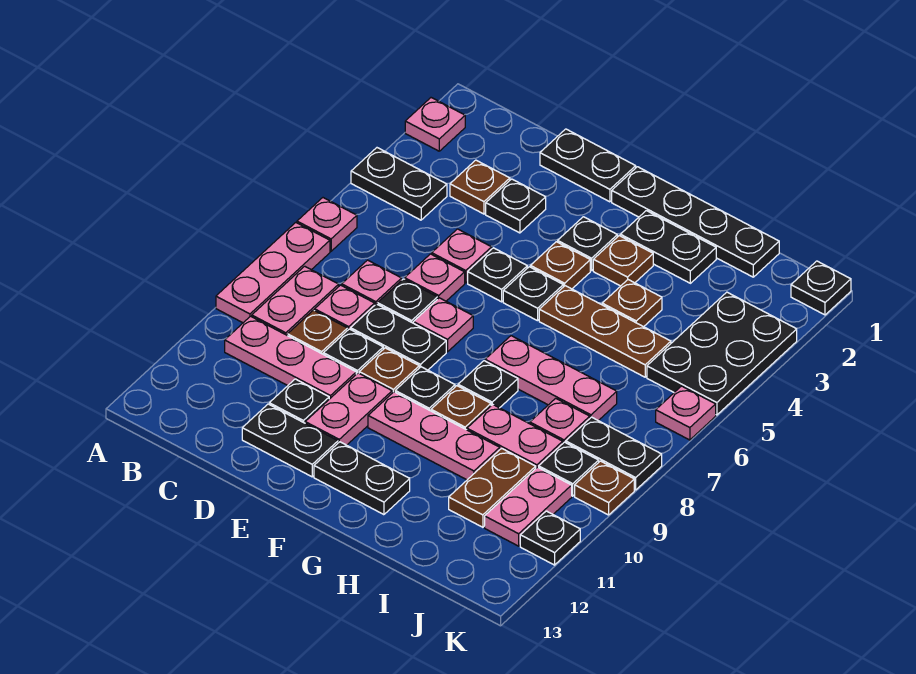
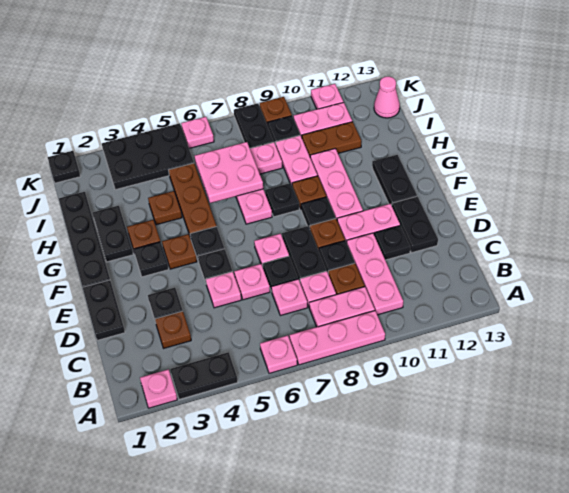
black plate A4:B4 level 1 -> black plate A3:A4 level 1
none -> pink plate H6:I7 level 2
none -> pink cone J13 level 1
black plate K11 level 1 -> pink plate K11 level 1

